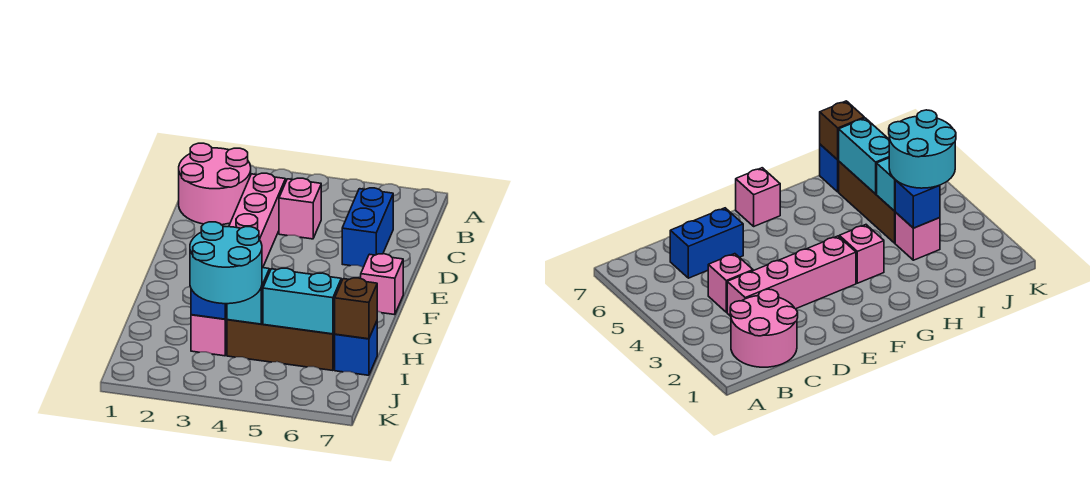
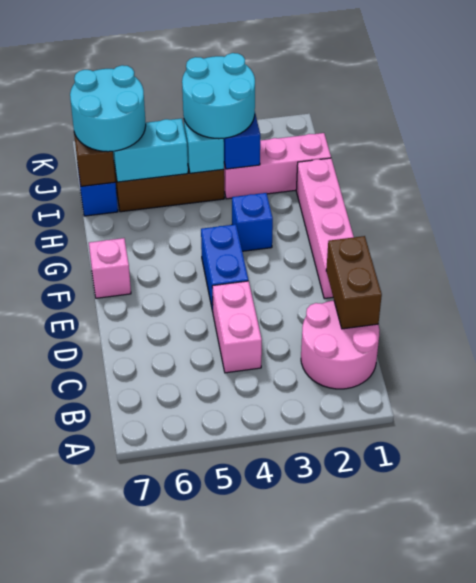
none -> brown brick C1:D1 level 2
pink brick C3:F3 level 1 -> pink brick E1:H1 level 1
pink brick C4 level 1 -> pink brick C4:D4 level 1
blue brick C6:D6 level 1 -> blue brick E4:F4 level 1
pink brick G3 level 1 -> blue brick G3 level 1
pink brick I3 level 1 -> pink brick I1:I3 level 1
none -> cyan round brick I6:J7 level 3

